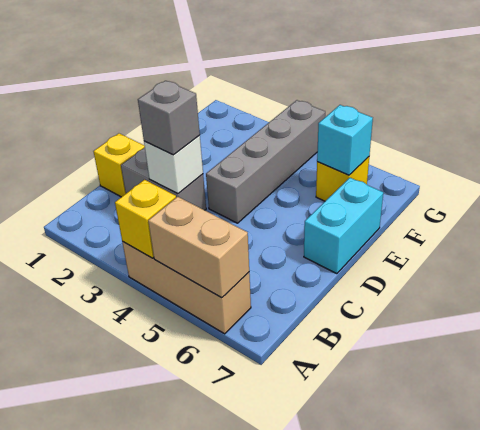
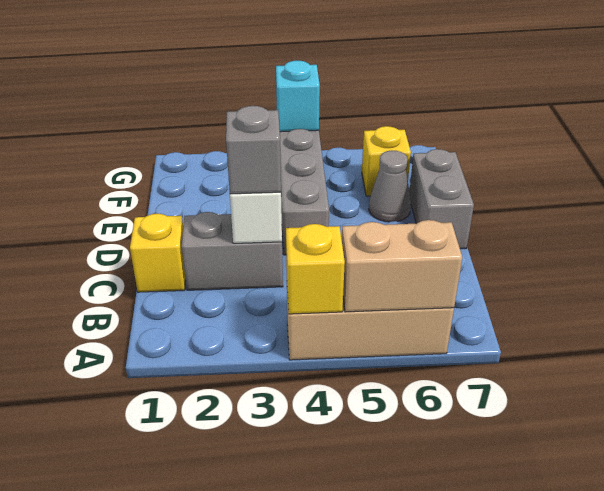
cyan brick D7:E7 level 1 -> grey brick D7:E7 level 1
none -> grey cone E6 level 1
cyan brick F6 level 2 -> cyan brick G4 level 2

